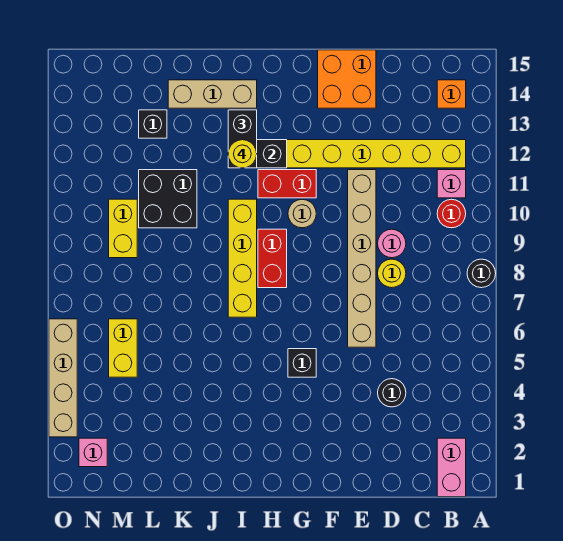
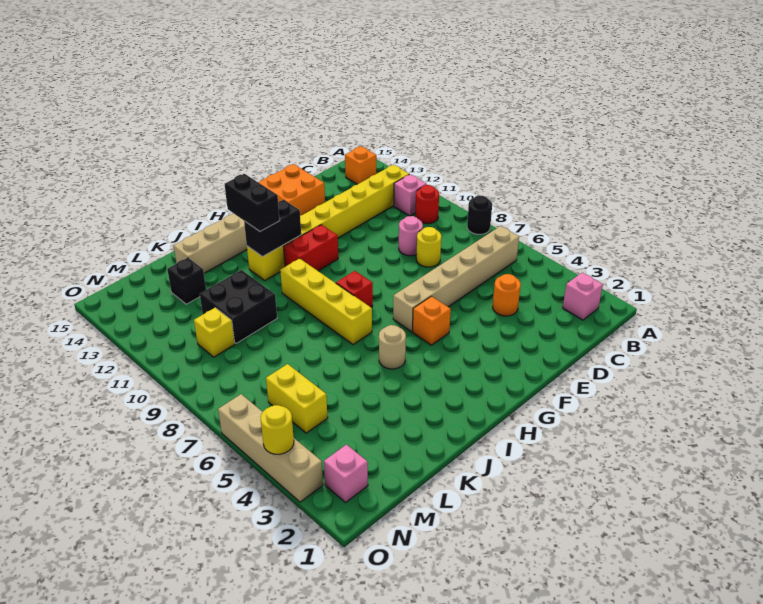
pink brick B1:B2 level 1 -> pink brick B2 level 1
black round brick D4 level 1 -> orange round brick D4 level 1
tan brick E6:E11 level 1 -> tan brick B6:G6 level 1
black brick G5 level 1 -> orange brick G5 level 1
tan round brick G10 level 1 -> tan round brick I5 level 1
red brick H8:H9 level 1 -> red brick H8 level 1
yellow round brick I12 level 4 -> yellow round brick O4 level 2
yellow brick M9:M10 level 1 -> yellow brick M10 level 1

